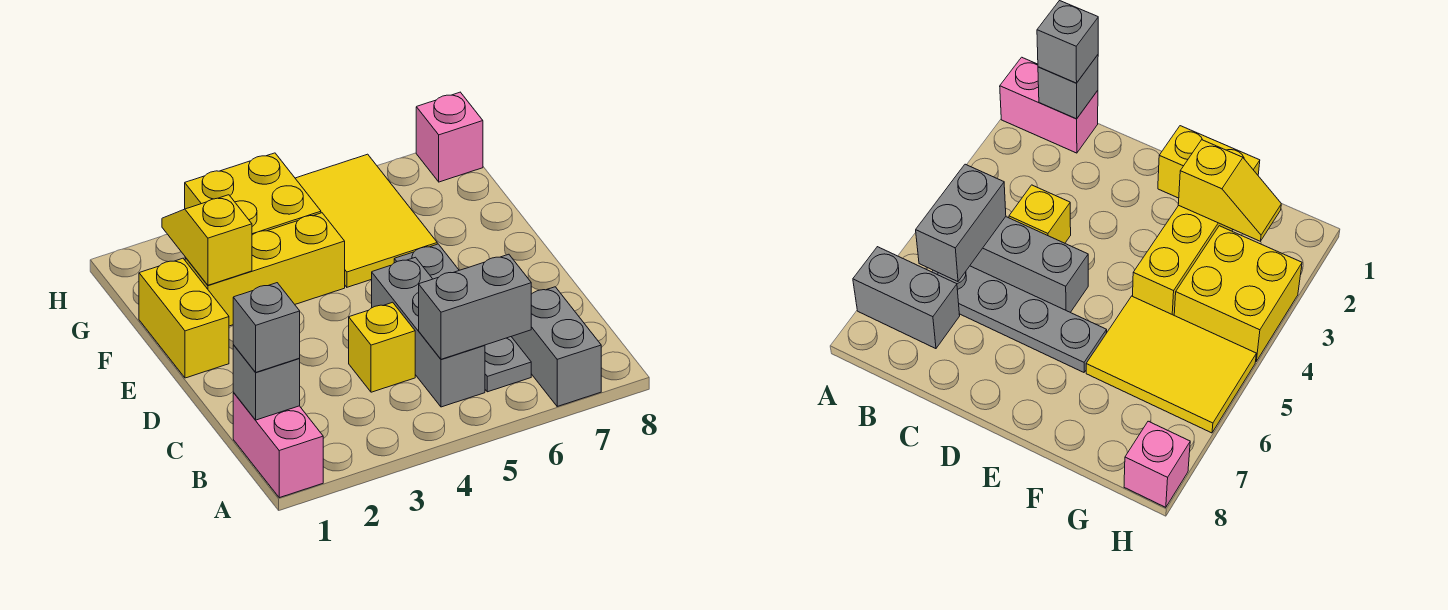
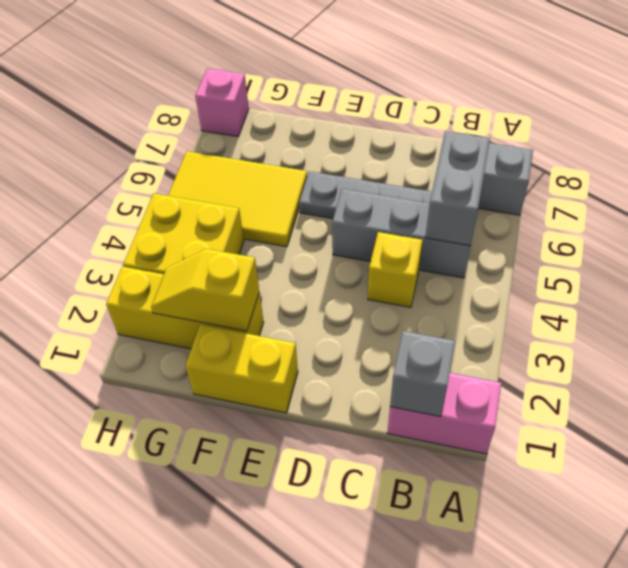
grey brick B1 level 3 -> none
yellow brick F2:F4 level 1 -> yellow brick F2:H2 level 1

